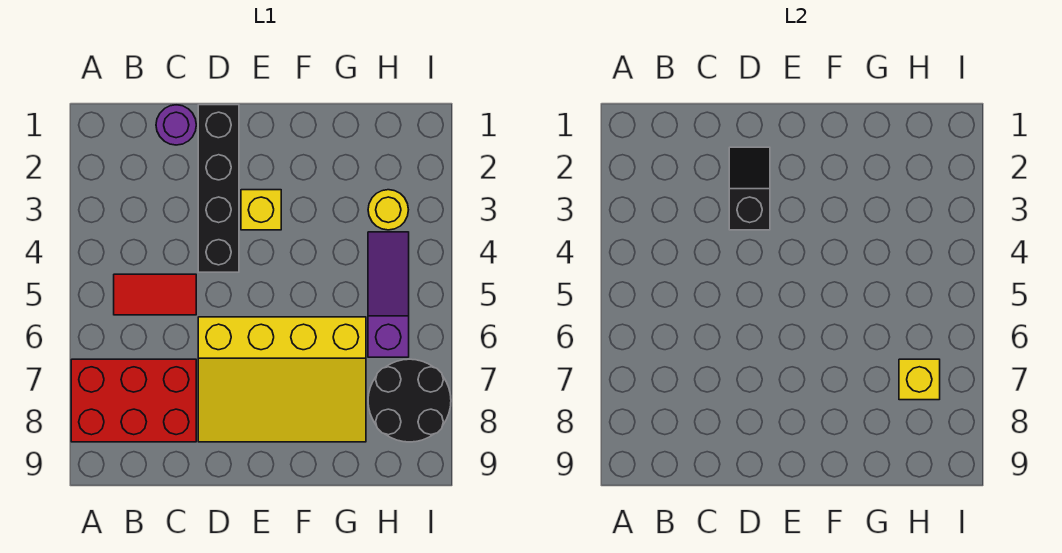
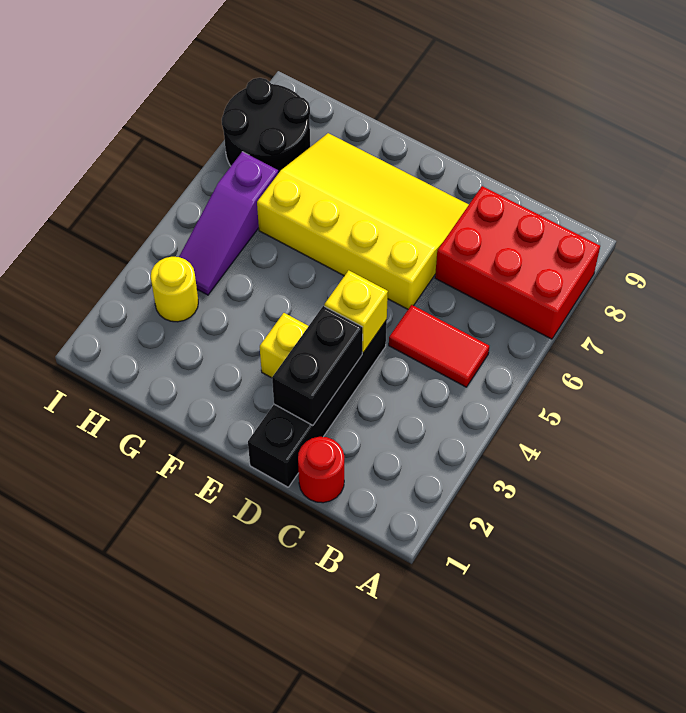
purple round brick C1 level 1 -> red round brick C1 level 1
black slope D2:D3 level 2 top 3 -> black brick D2:D3 level 2
yellow brick H7 level 2 -> yellow brick D4 level 2

